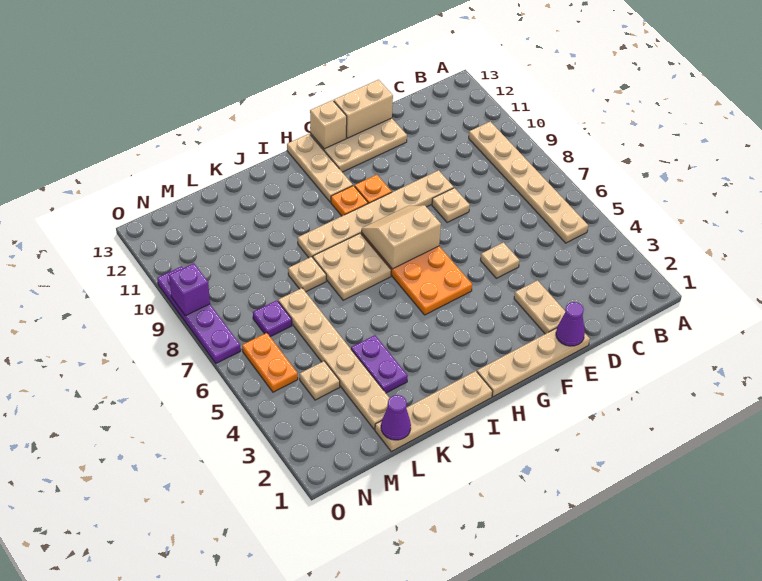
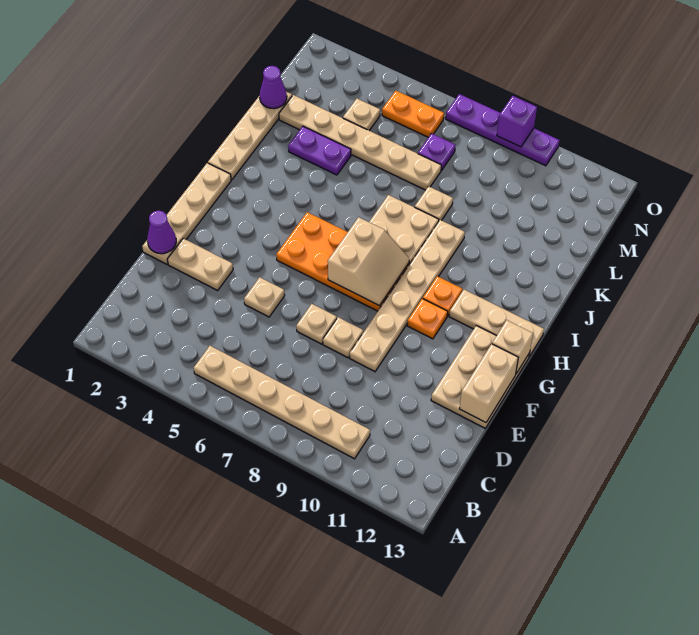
none -> tan plate E7 level 1

